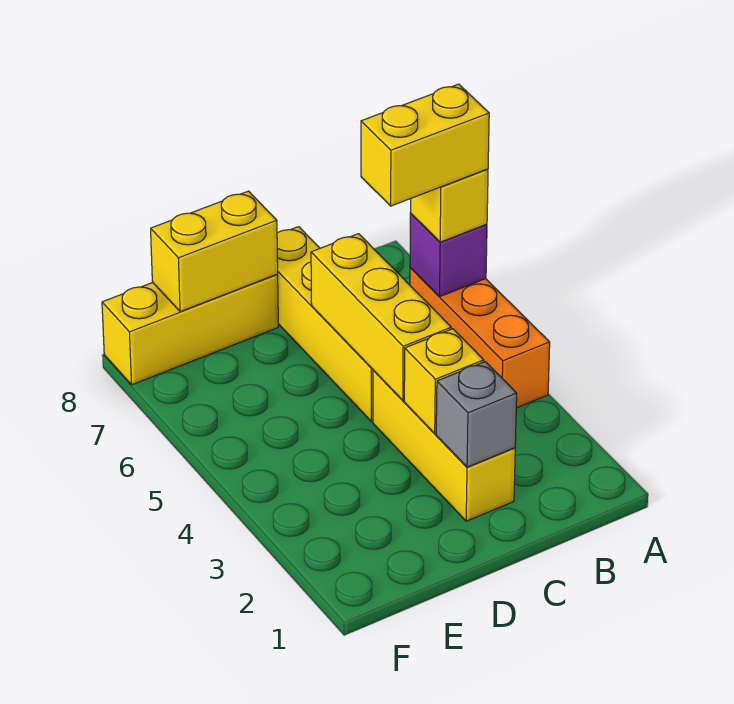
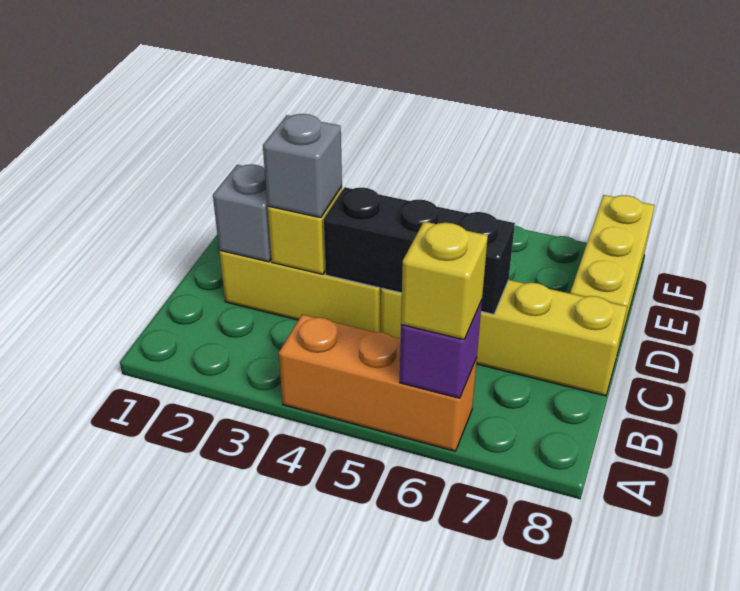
yellow brick A6:B6 level 4 -> none
none -> grey brick C3 level 3
yellow brick C4:C6 level 2 -> black brick C4:C6 level 2
yellow brick D8:E8 level 2 -> none

